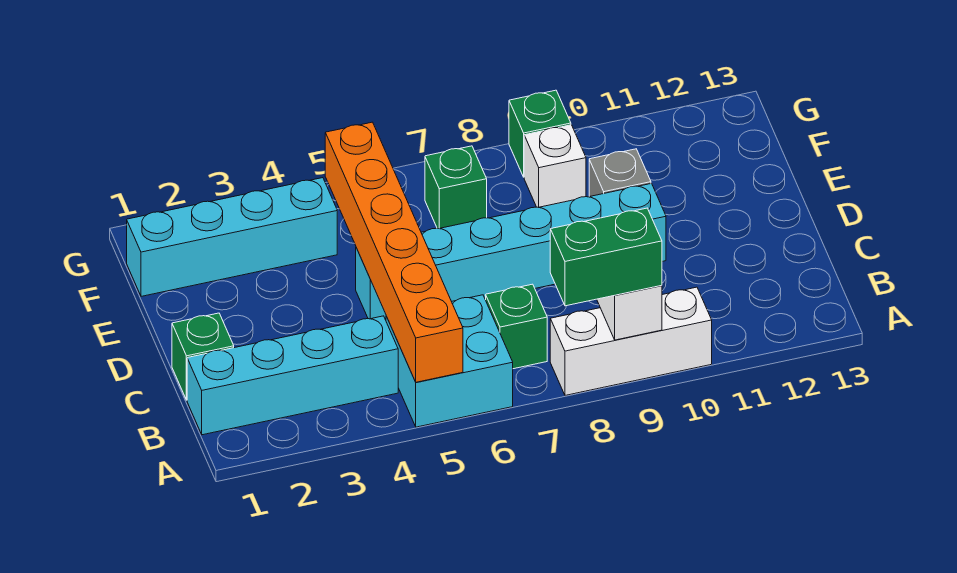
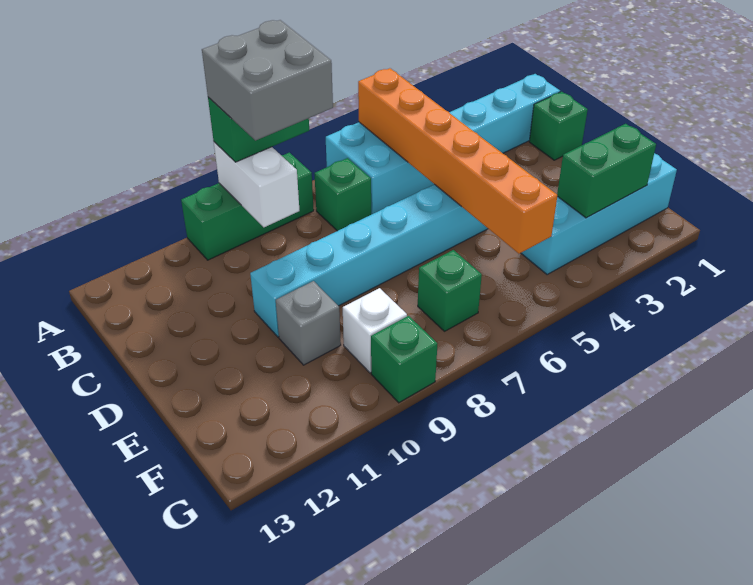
white brick A8:A10 level 1 -> green brick A8:A10 level 1
none -> grey brick A8:B9 level 4
none -> green brick F2:F3 level 2

